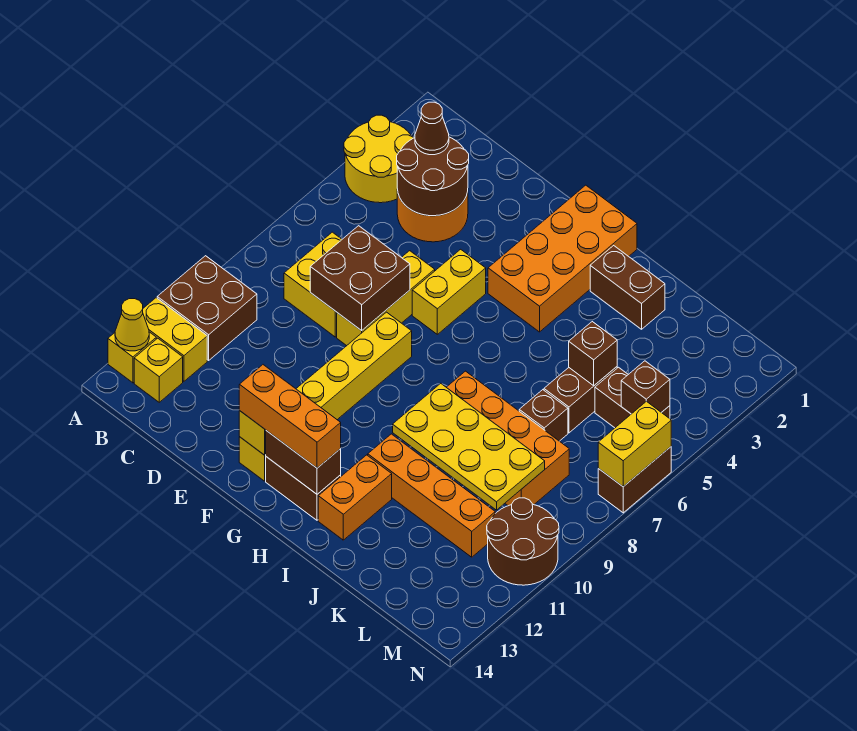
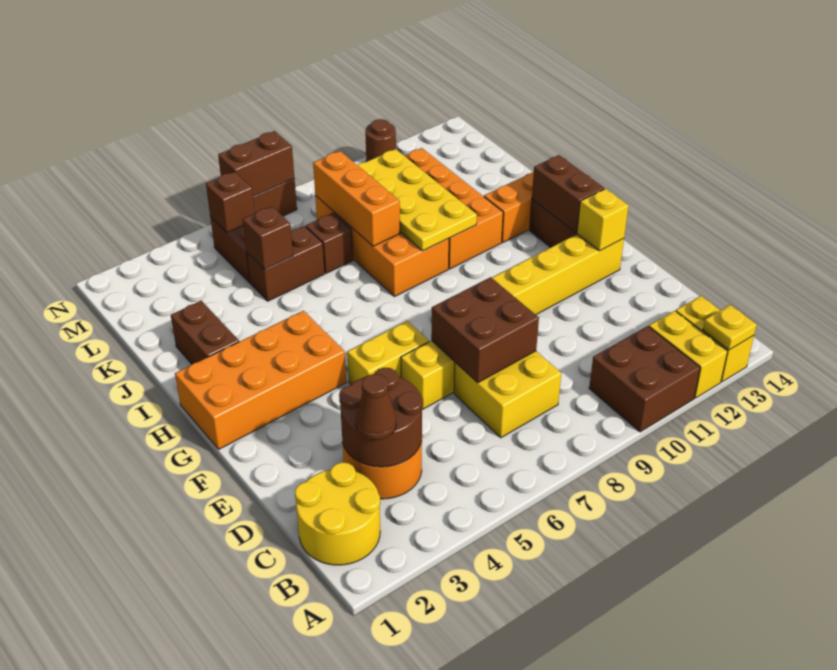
yellow round brick A3:B4 level 1 -> yellow round brick B1:C2 level 1
yellow cone A13 level 2 -> yellow plate A13 level 2
orange brick F13:H13 level 3 -> orange brick J8:L8 level 2
orange brick I11:L11 level 1 -> orange brick I10:L11 level 1
brown round brick M10:N11 level 1 -> brown round brick N11 level 1
yellow brick N6:N7 level 2 -> brown brick N6:N7 level 2

